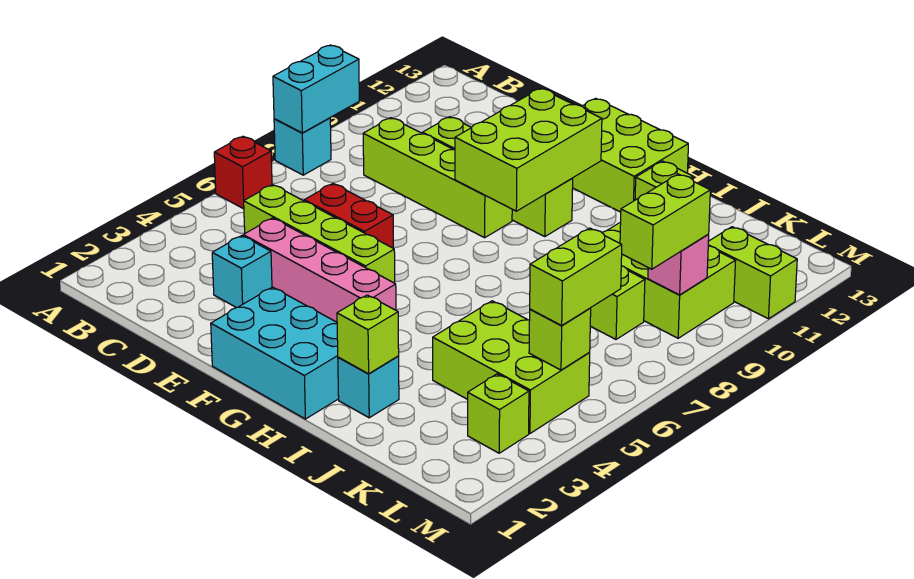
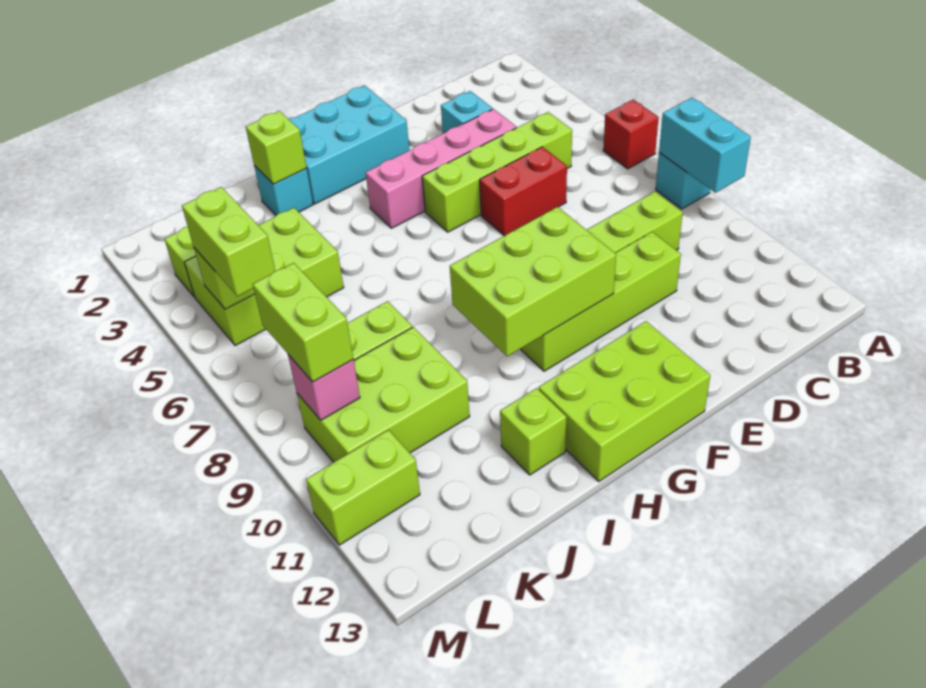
lime brick F9:G11 level 2 -> lime brick F9:H10 level 2

